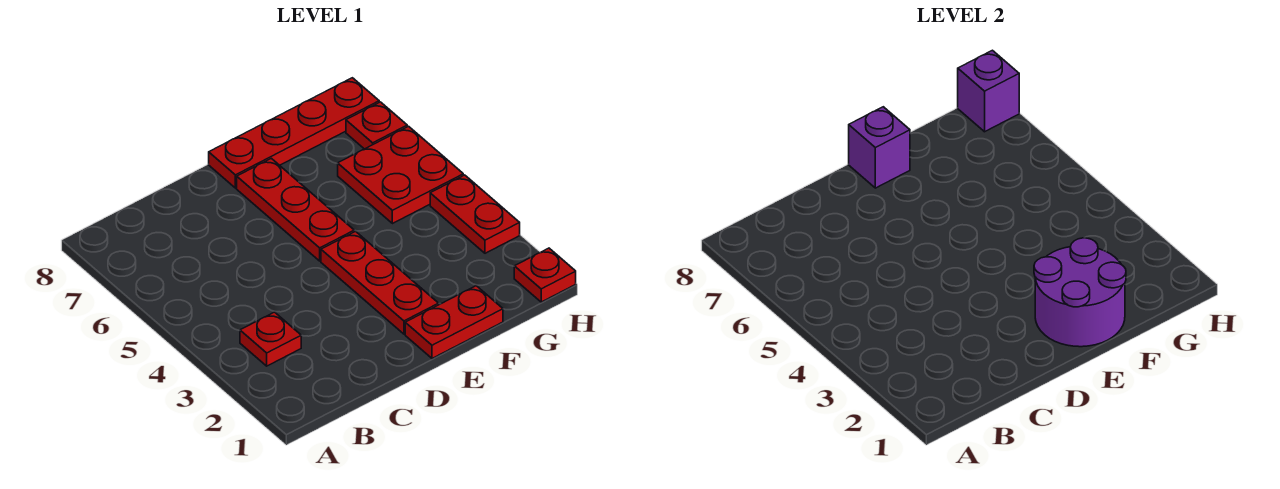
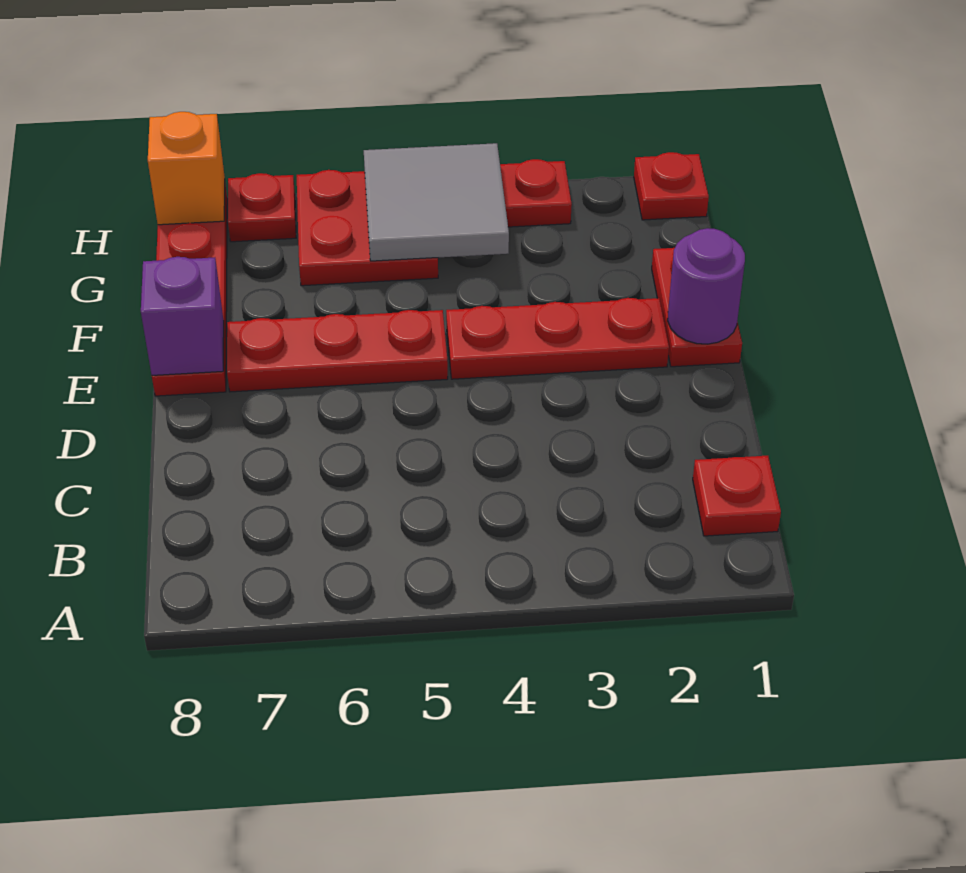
red plate B3 level 1 -> red plate B1 level 1
purple round brick E1:F2 level 2 -> purple round brick E1 level 2
none -> grey tile G4:H5 level 2
purple brick H8 level 2 -> orange brick H8 level 2

